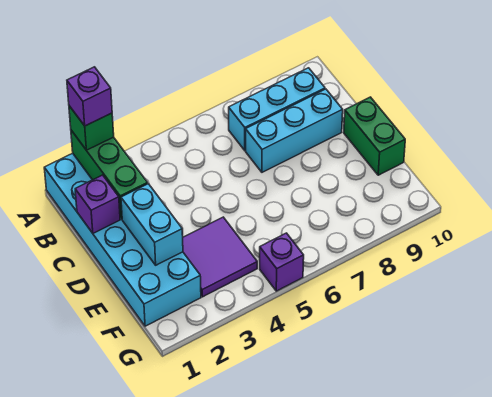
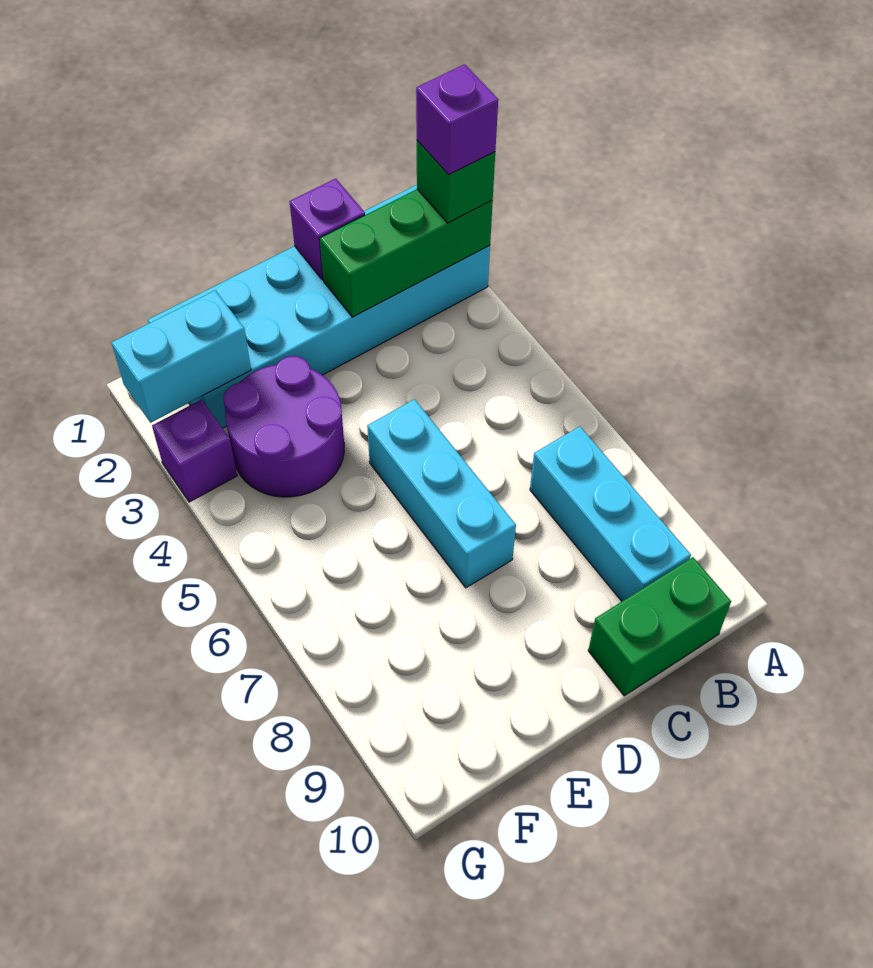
cyan brick C7:C9 level 1 -> cyan brick D5:D7 level 1
cyan brick D2:E2 level 2 -> cyan brick F2:G2 level 2
green brick D10:E10 level 1 -> green brick B10:C10 level 1
purple tile E3:F4 level 1 -> purple round brick E3:F4 level 1
purple brick G5 level 1 -> purple brick G3 level 1

